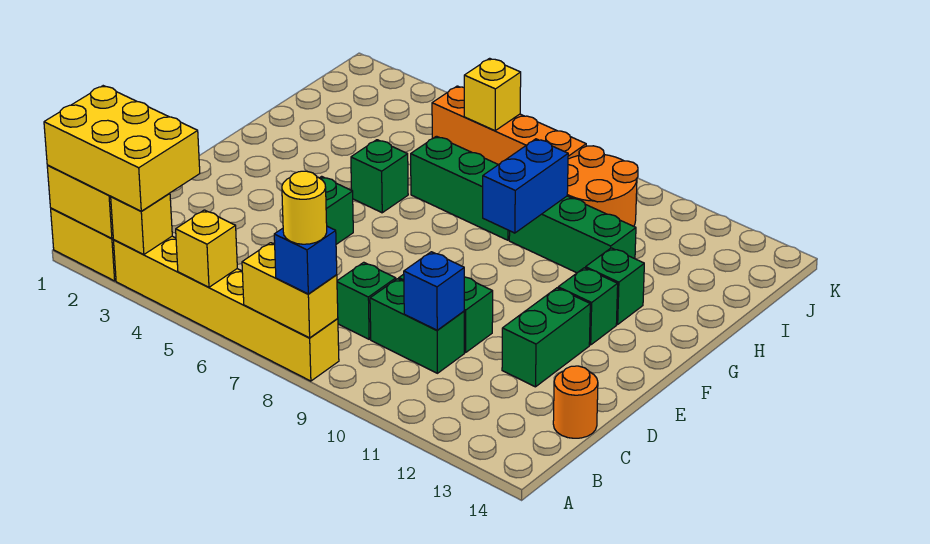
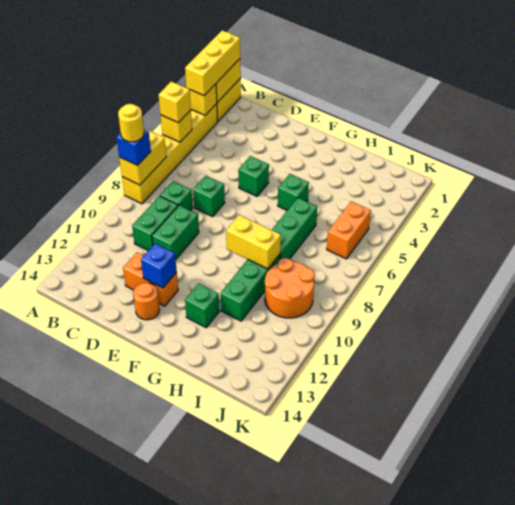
yellow brick A1:B3 level 3 -> yellow brick A1:A3 level 3
blue brick C10 level 2 -> blue brick E12 level 2
orange round brick C14 level 1 -> orange round brick E13 level 1
green brick D12:E12 level 1 -> orange brick D12:E12 level 1
green brick F12 level 1 -> green brick D7 level 1
blue brick G9:H9 level 2 -> yellow brick G9:H9 level 2
orange brick J5:J8 level 1 -> orange brick J5:J6 level 1
yellow brick J6 level 2 -> yellow brick A5 level 3

